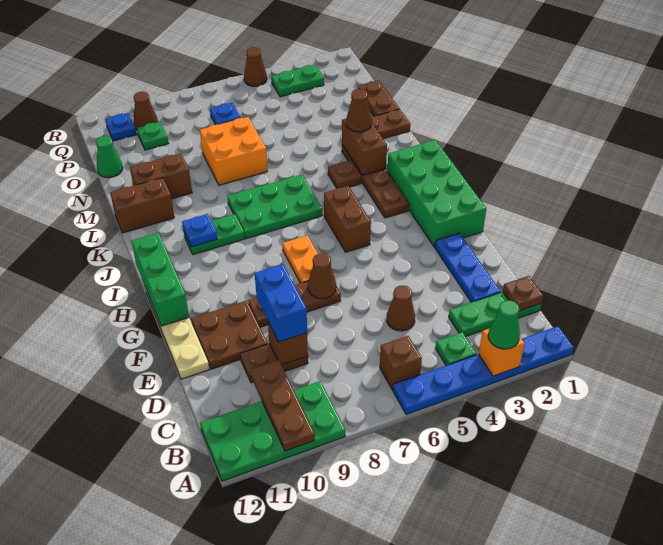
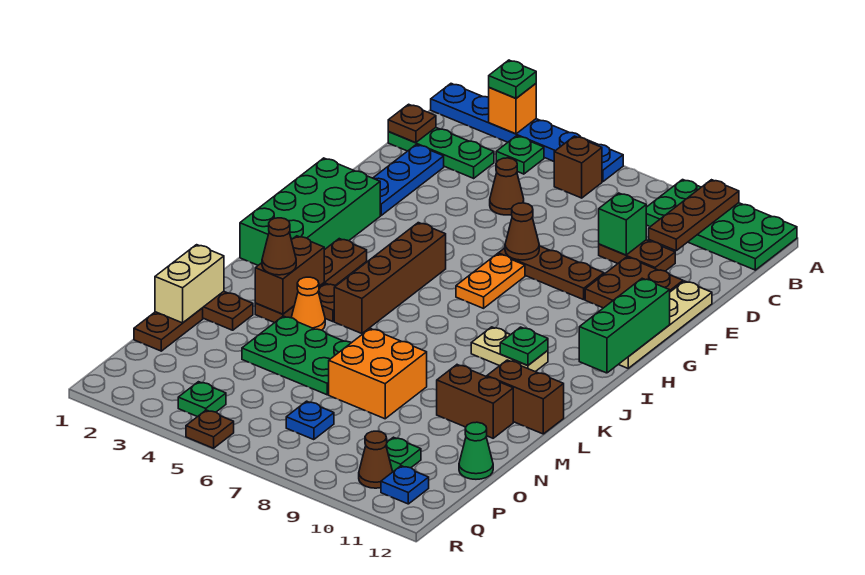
green cone A3 level 3 -> green plate A3 level 3
brown brick D9 level 2 -> green brick D9 level 2
blue brick D9:E9 level 3 -> none
brown brick H5:I5 level 1 -> brown brick H5:K5 level 1
green plate J6:K8 level 1 -> green plate M4:N6 level 1
green plate J9:J10 level 1 -> tan plate J9:J10 level 1
blue plate J10 level 2 -> green plate J10 level 2
none -> orange cone L4 level 1
none -> tan brick M1:N1 level 2
green plate Q3:Q4 level 1 -> green plate Q4 level 1
brown cone R5 level 1 -> brown plate R5 level 1

